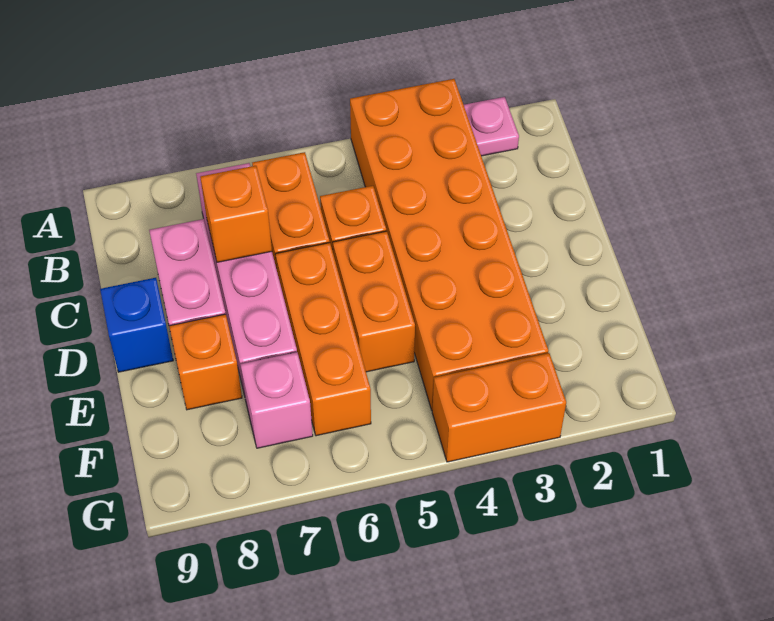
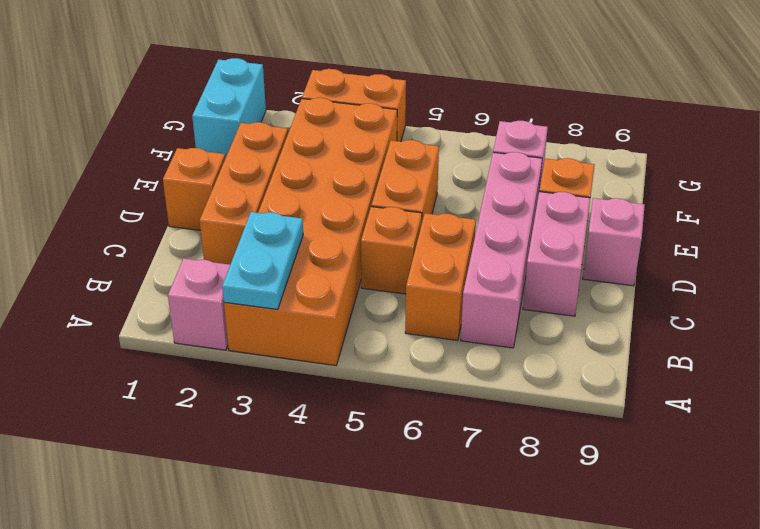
pink plate A2 level 1 -> pink brick A2 level 1
none -> cyan plate A3:B3 level 2
orange brick C7 level 2 -> orange brick D1 level 1
orange brick D6:F6 level 1 -> orange brick C2:E2 level 1
blue brick D9 level 1 -> pink brick D9 level 1
none -> cyan brick F1:G1 level 1

